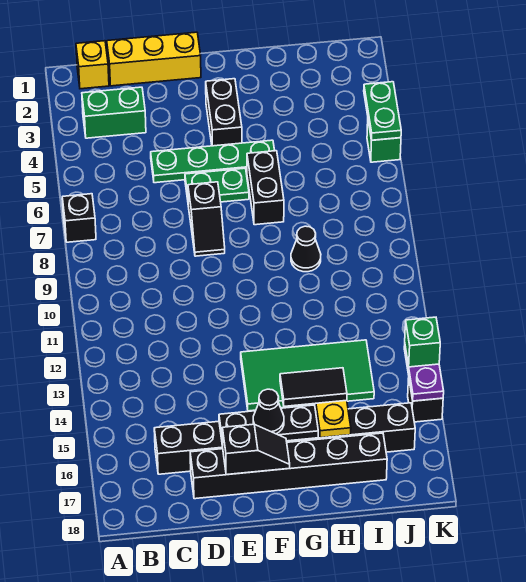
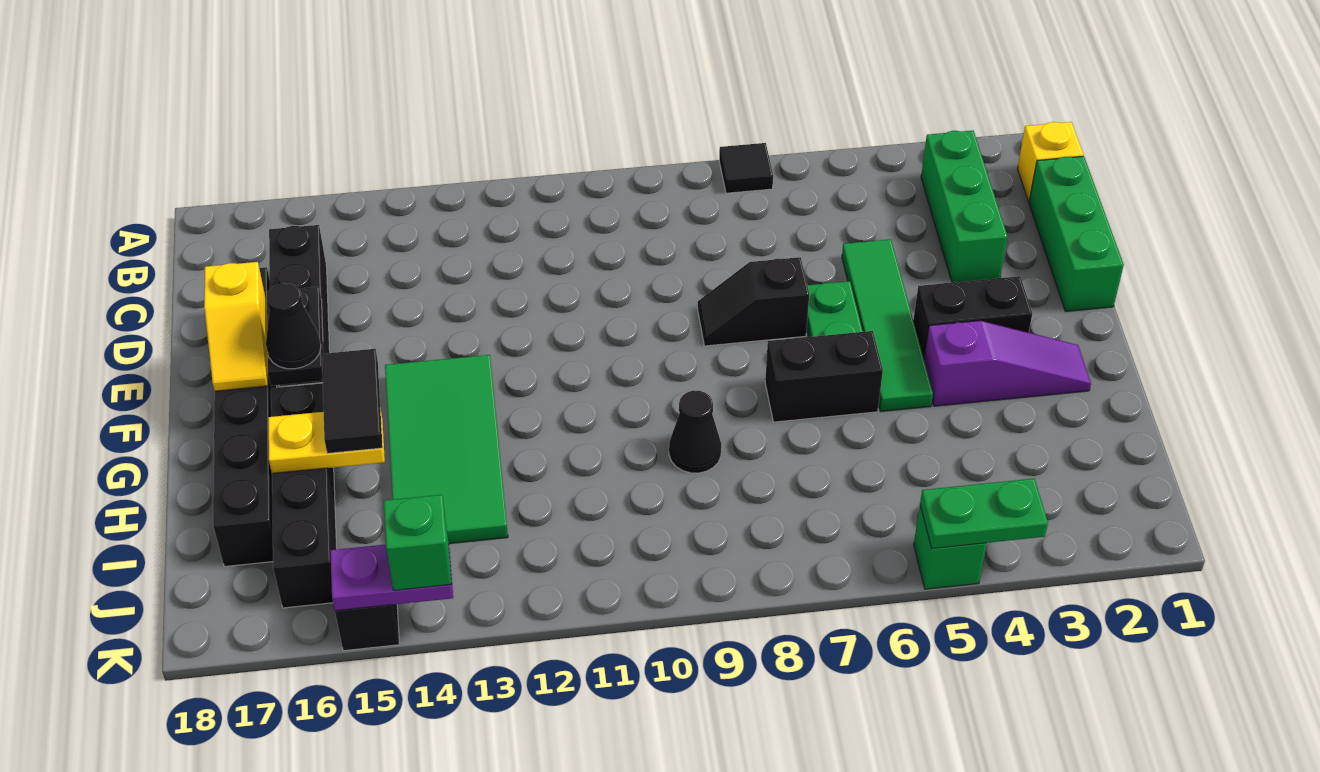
black brick A7 level 1 -> black tile A7 level 1
green brick B3:C3 level 1 -> green brick B3:D3 level 1
yellow brick C1:E1 level 1 -> green brick C1:E1 level 1
green plate D5:G5 level 1 -> green tile D5:G5 level 1
black plate E16:G16 level 2 -> black plate E16:F16 level 2
black slope E17:F17 level 2 top E -> yellow slope E17:F17 level 2 top E
none -> purple slope G2:G4 level 1 top 4

